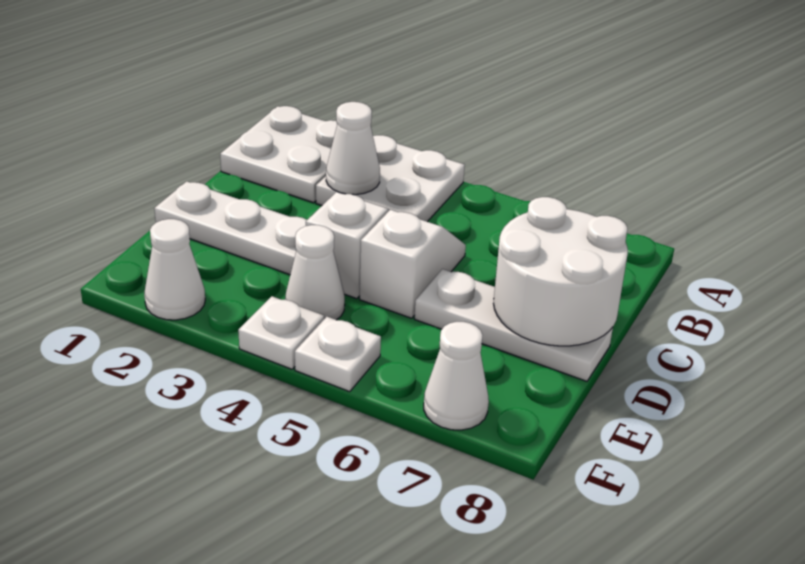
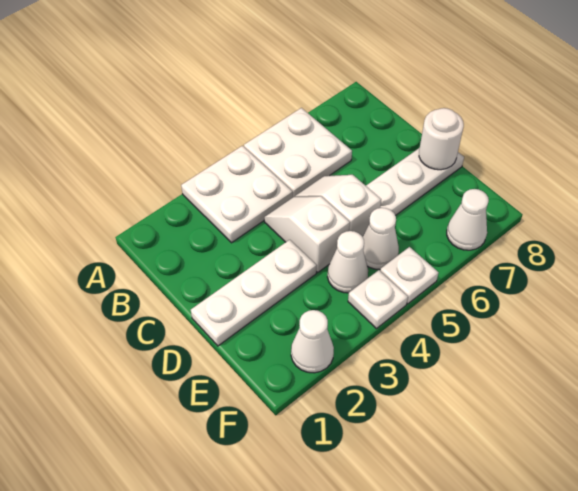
white plate A1:B2 level 1 -> white plate A5:B6 level 1
white cone B3 level 2 -> white cone E5 level 1
white round brick C7:D8 level 2 -> white round brick D8 level 2

